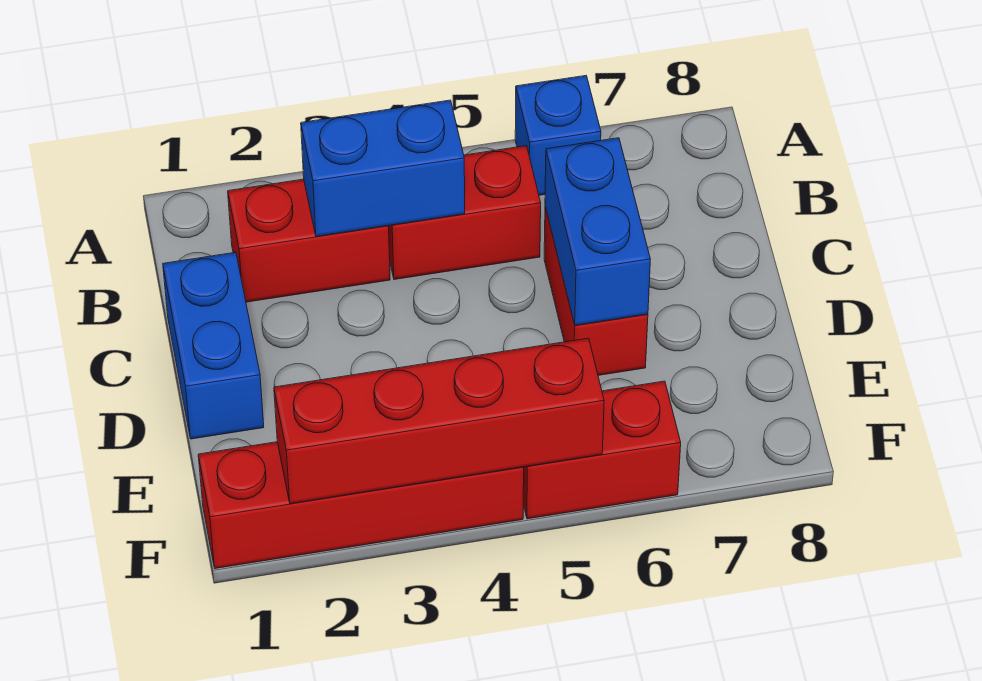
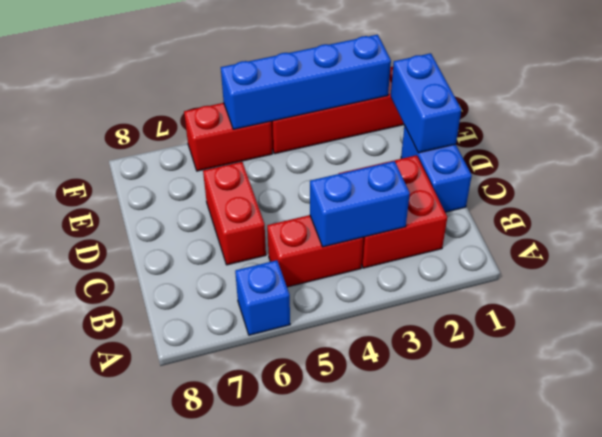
red brick B2:B3 level 1 -> red brick B2:C3 level 1
blue brick C6:D6 level 2 -> blue brick D1:E1 level 2
red brick F2:F5 level 2 -> blue brick F2:F5 level 2

